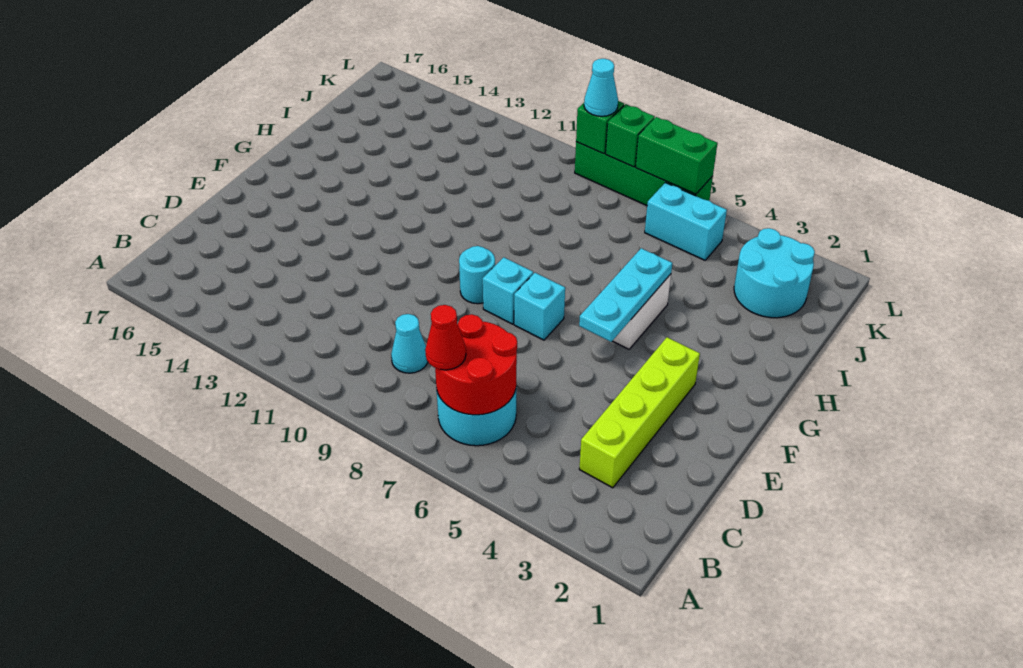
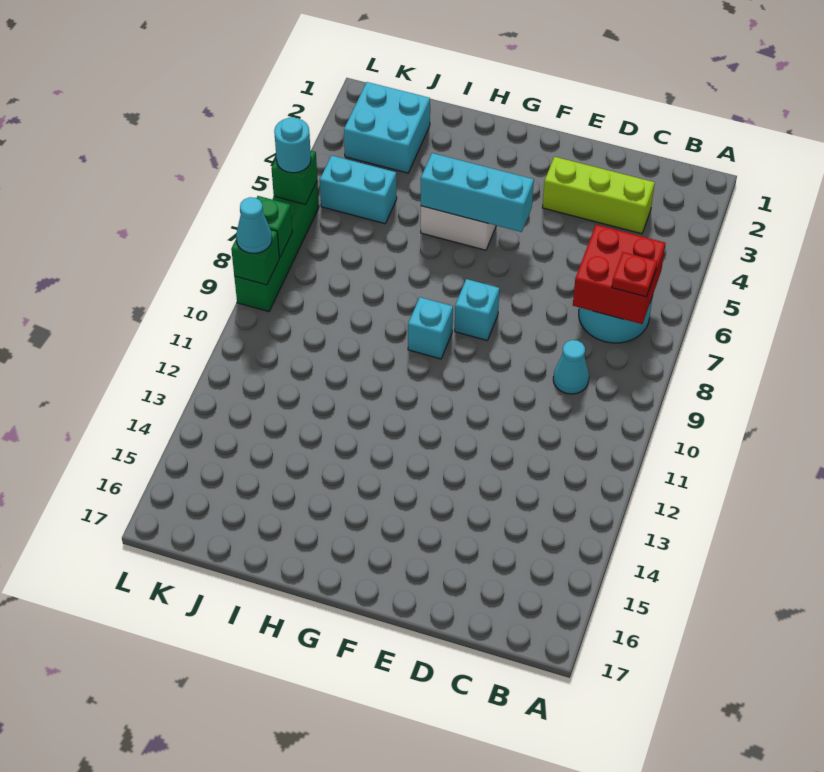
red round brick B6:C7 level 2 -> red brick B6:C7 level 2
red cone B7 level 3 -> red plate B7 level 3
lime brick C3:F3 level 1 -> lime brick C3:E3 level 1
cyan plate F5:H5 level 2 -> cyan brick F5:H5 level 2
cyan brick F7 level 1 -> cyan brick G9 level 1
cyan round brick F9 level 1 -> cyan round brick L6 level 3
cyan round brick J2:K3 level 1 -> cyan brick J2:K3 level 1
cyan brick K5:K6 level 1 -> cyan brick J5:K5 level 1
green brick L6:L7 level 2 -> green brick L6 level 2

